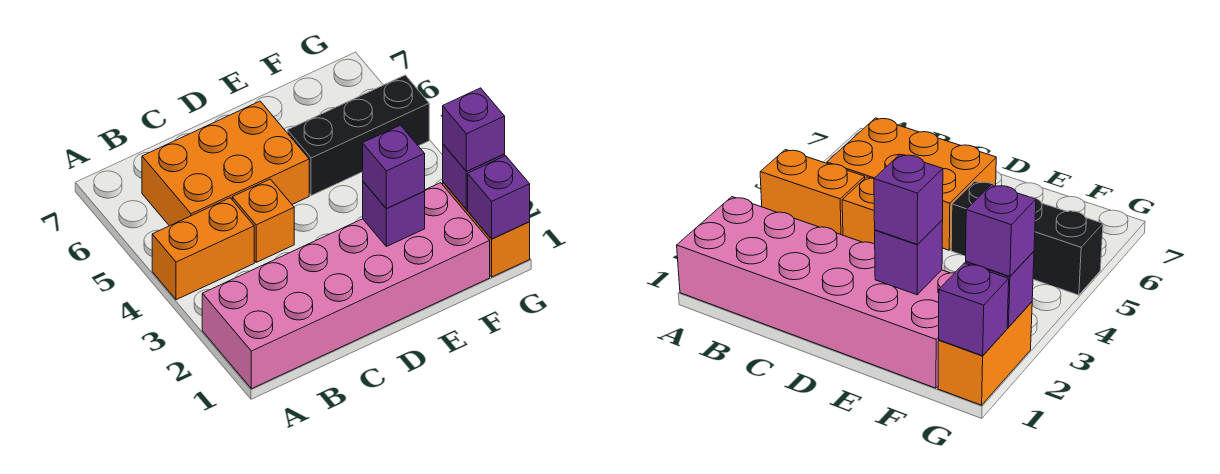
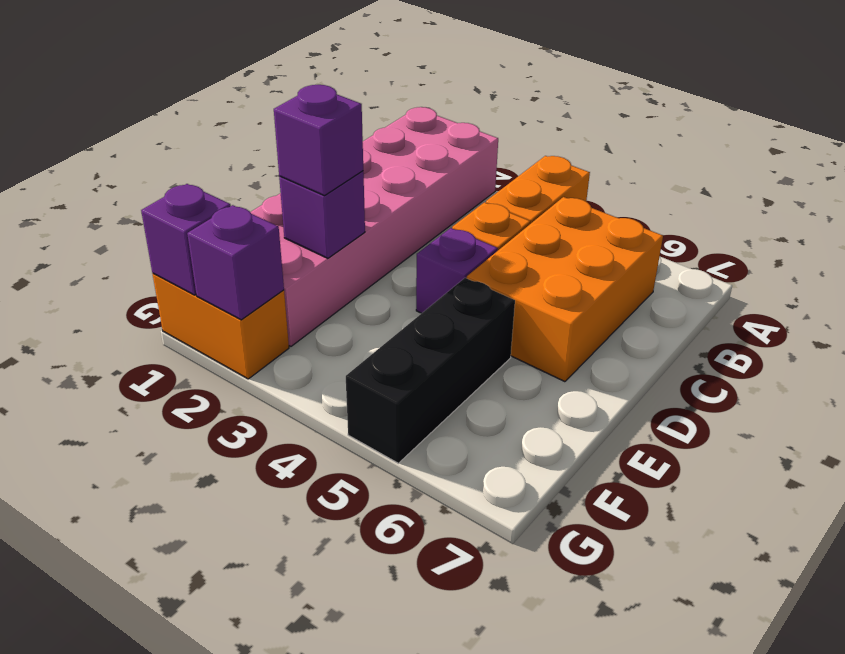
purple brick G2 level 3 -> purple brick D4 level 1

